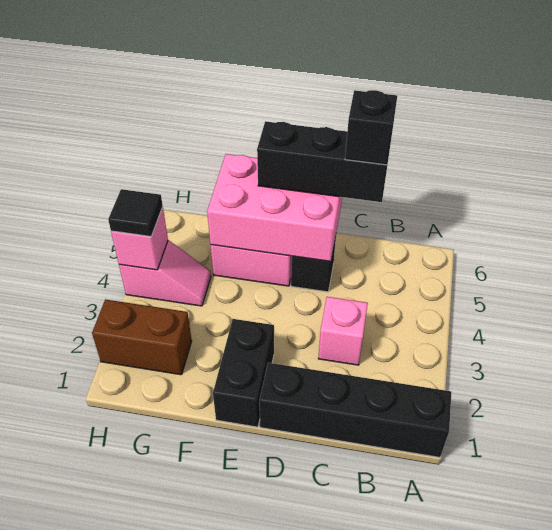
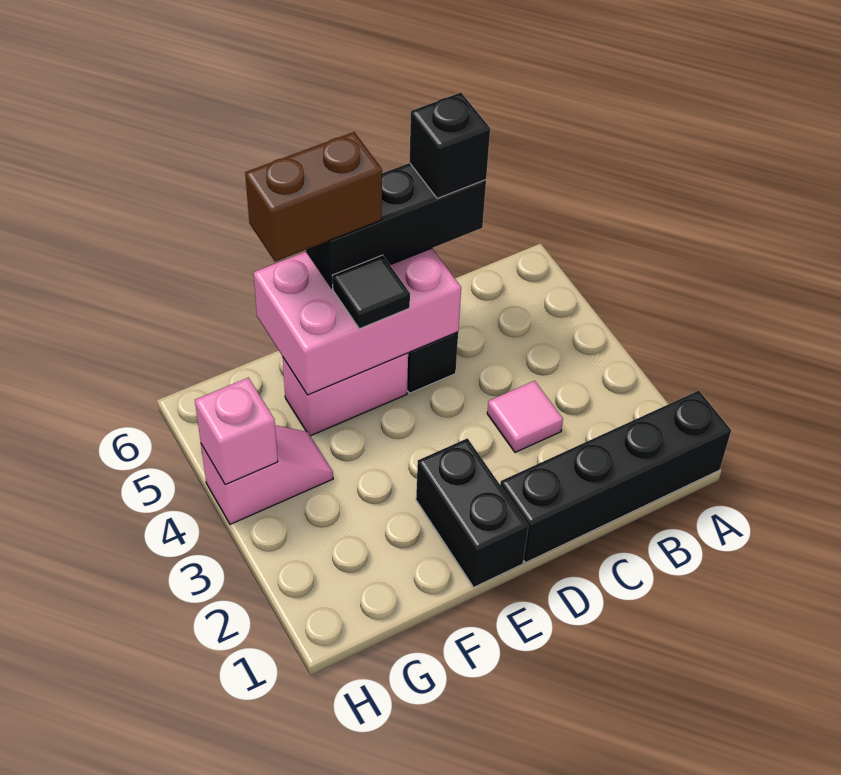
pink brick C3 level 1 -> pink tile C3 level 1
brown brick G2:H2 level 1 -> brown brick E6:F6 level 4
black tile H4 level 3 -> black tile E5 level 3

